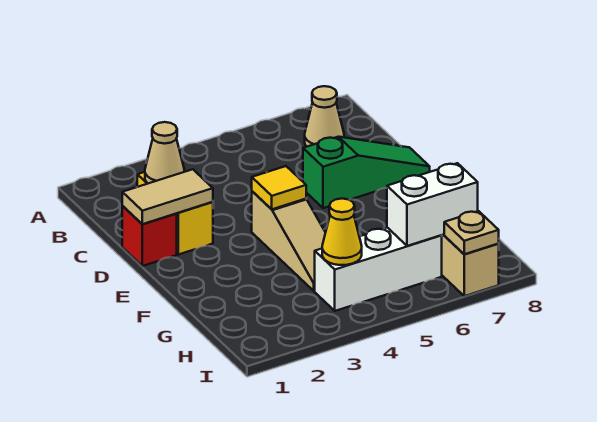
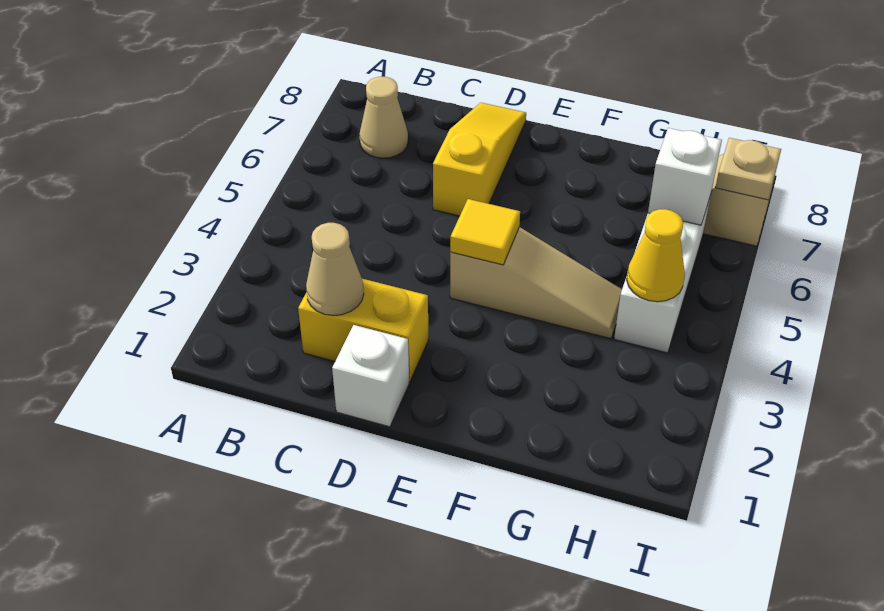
red brick D1 level 1 -> white brick D1 level 1
tan tile D1:D2 level 2 -> none
green slope D6:D8 level 1 top 6 -> yellow slope D6:D8 level 1 top 6
white brick H6:H7 level 2 -> white brick H6 level 2

